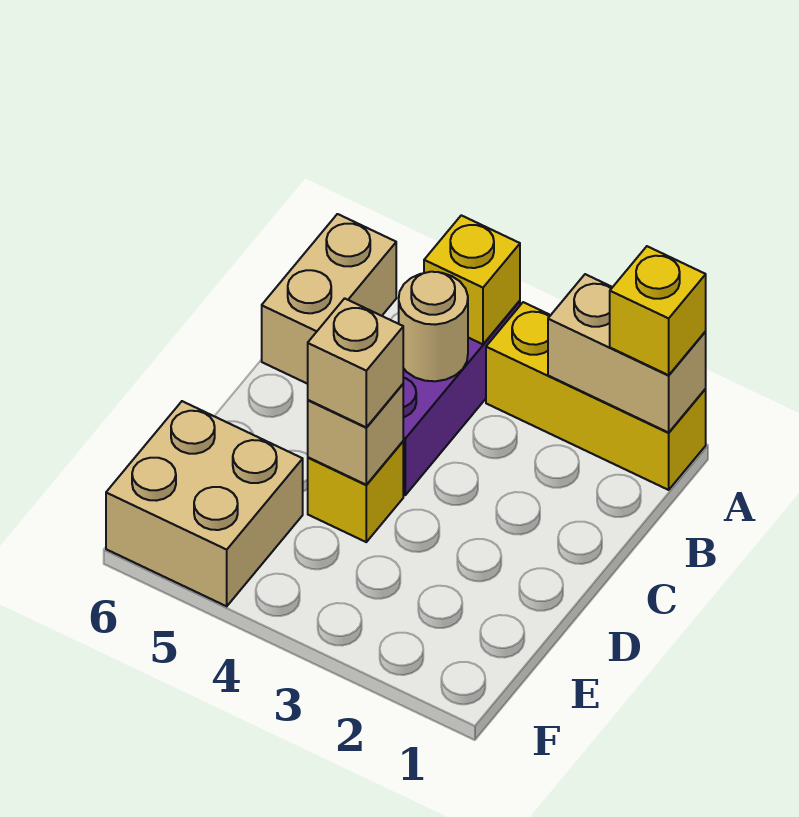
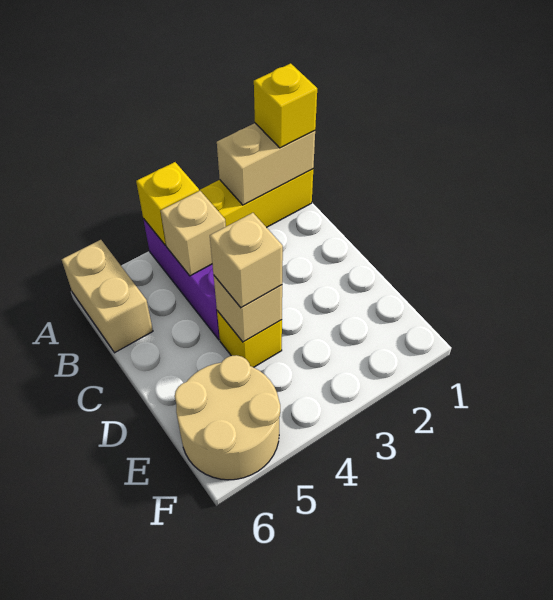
tan round brick B4 level 2 -> tan brick B4 level 2
tan brick E5:F6 level 1 -> tan round brick E5:F6 level 1

